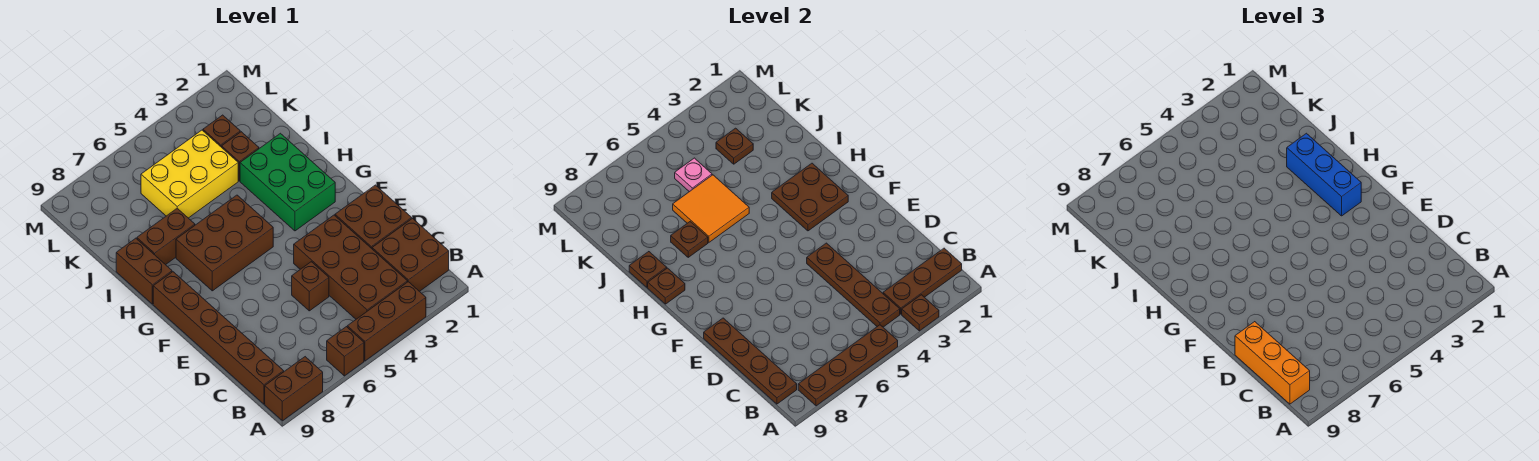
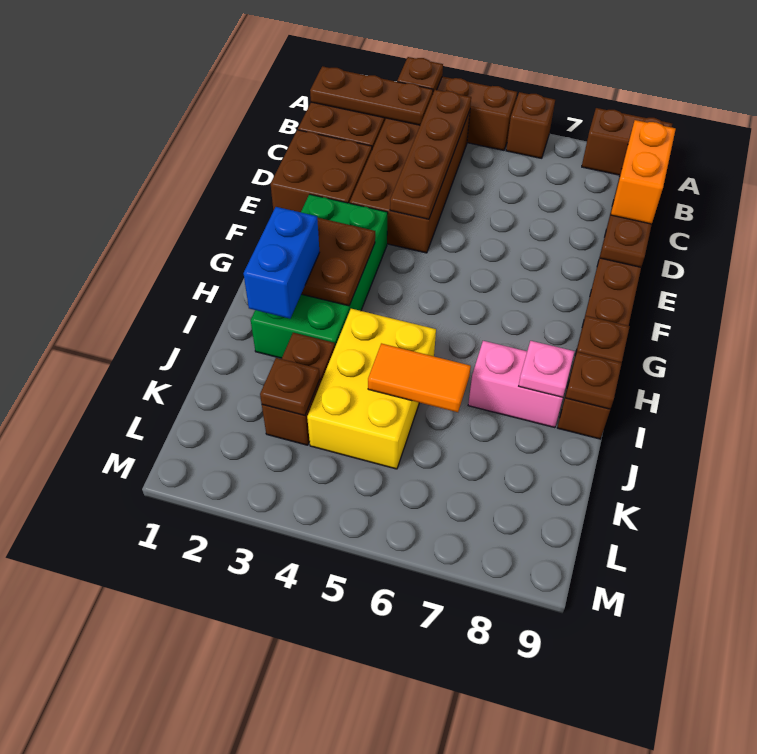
brown plate A5:A8 level 2 -> none
orange brick B9:D9 level 3 -> orange brick C9:D9 level 3
brown brick D5 level 1 -> none
green brick G2:I3 level 1 -> green brick F2:I3 level 1
blue brick G2:I2 level 3 -> blue brick H2:I2 level 3
brown brick G5:H7 level 1 -> none
orange tile I5:J6 level 2 -> orange tile J5:J6 level 2
brown brick I7:I8 level 1 -> pink brick I7:I8 level 1
brown plate I7 level 2 -> none
yellow brick J4:K6 level 1 -> yellow brick I4:K5 level 1
pink plate K5 level 2 -> pink plate I8 level 2

